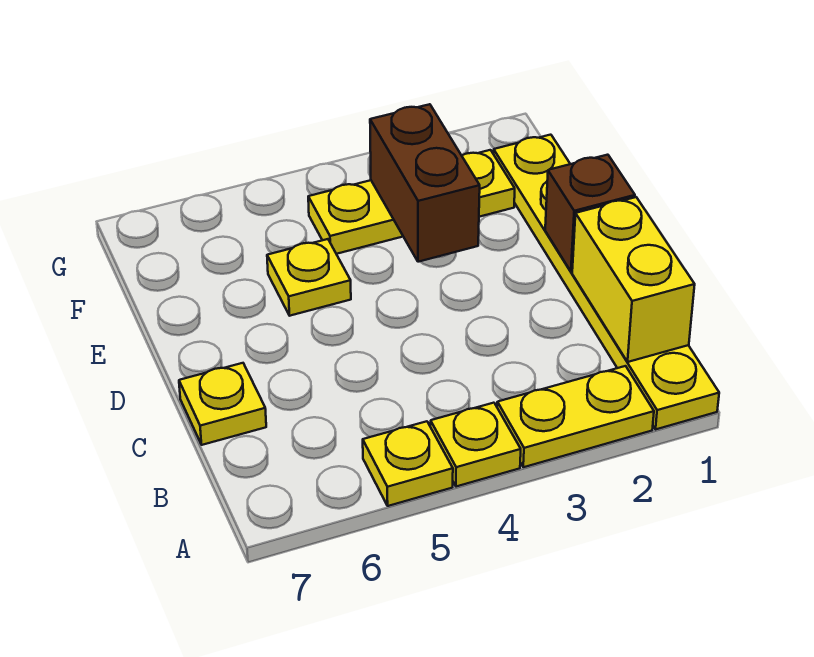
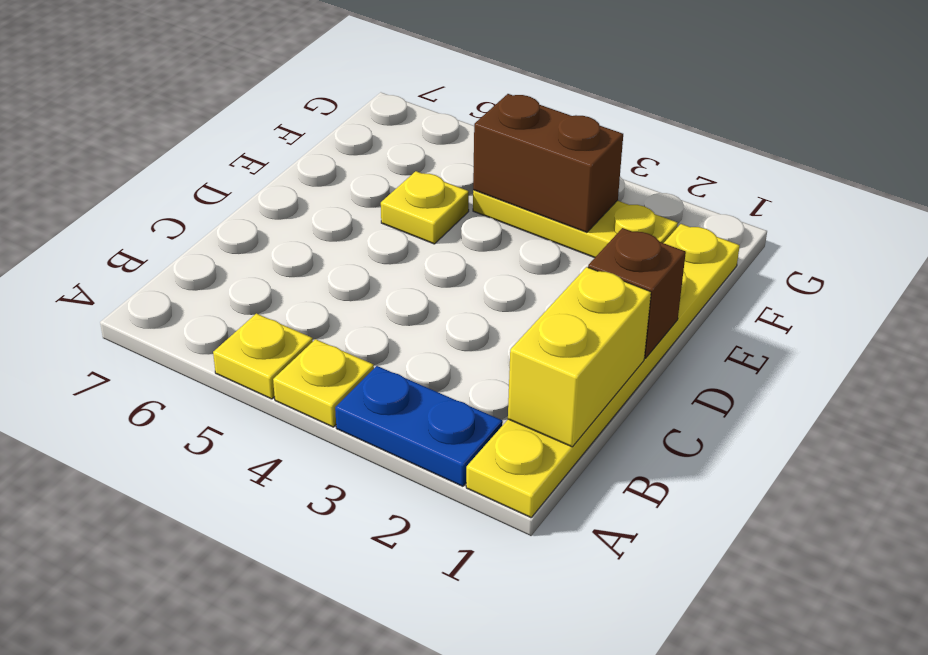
yellow plate A2:A3 level 1 -> blue plate A2:A3 level 1
yellow plate C7 level 1 -> none
brown brick E3:F3 level 2 -> brown brick F3:F4 level 2

